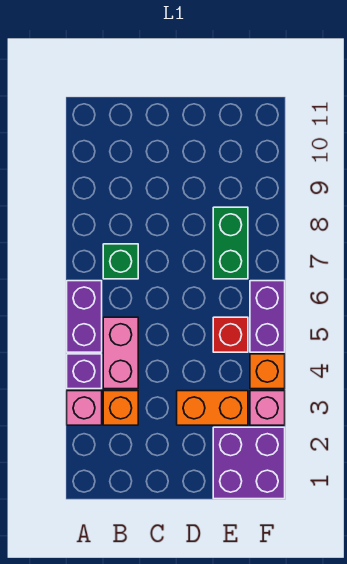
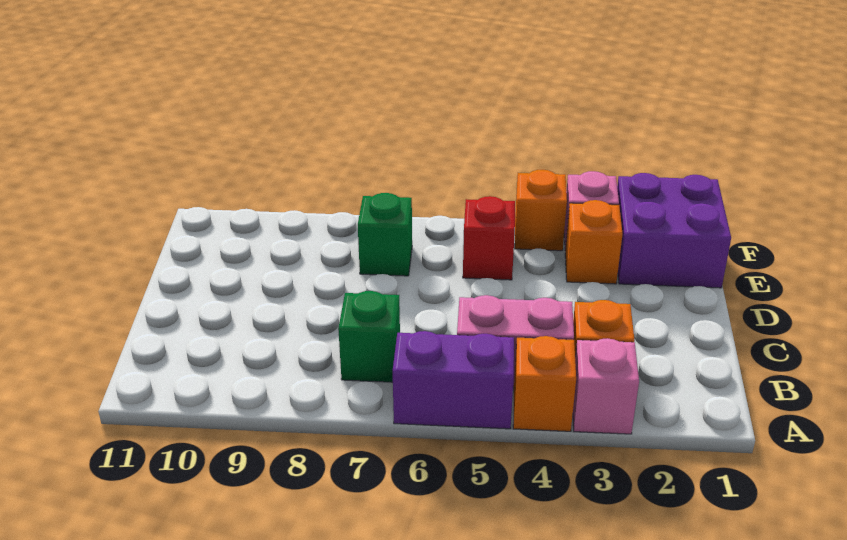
purple brick A4 level 1 -> orange brick A4 level 1
orange brick D3:E3 level 1 -> orange brick E3 level 1
green brick E7:E8 level 1 -> green brick E7 level 1
purple brick F5:F6 level 1 -> none

